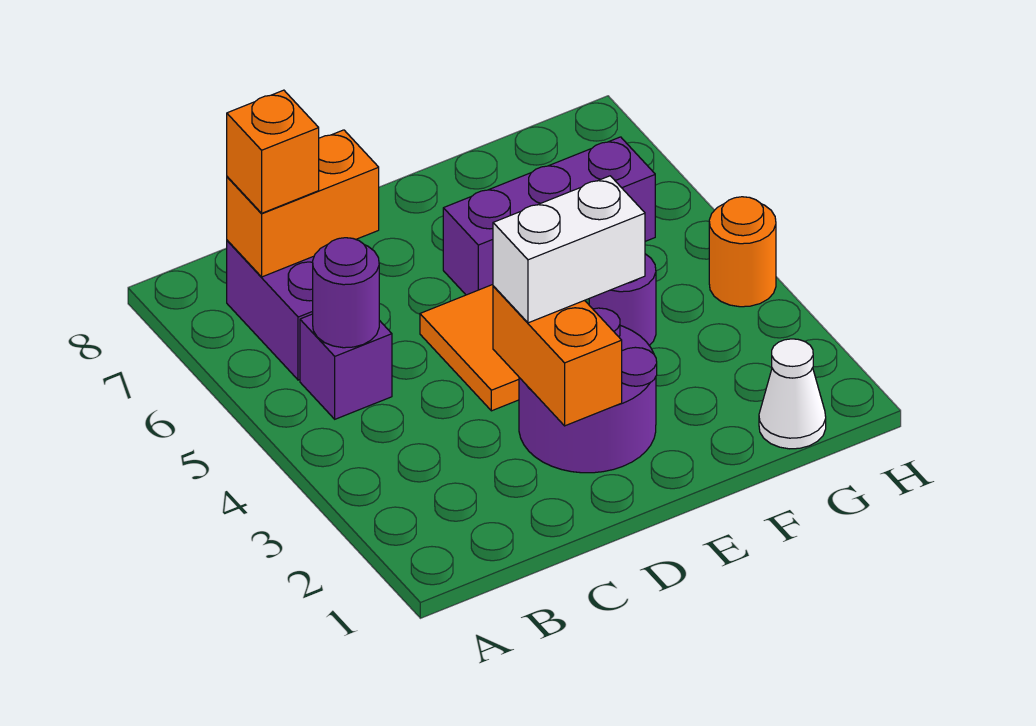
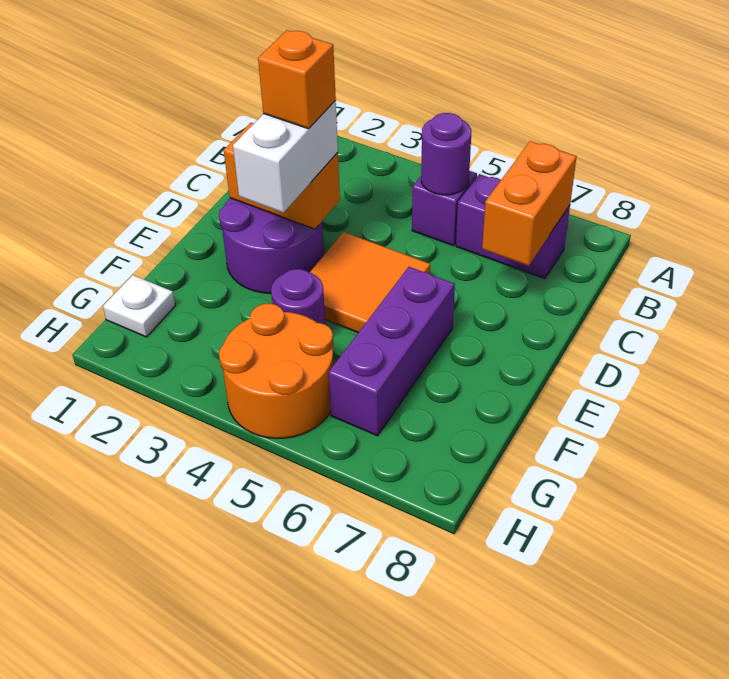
orange brick B7 level 3 -> orange brick D3 level 4
white cone G1 level 1 -> white plate G1 level 1
orange round brick H4 level 1 -> orange round brick G4:H5 level 1

